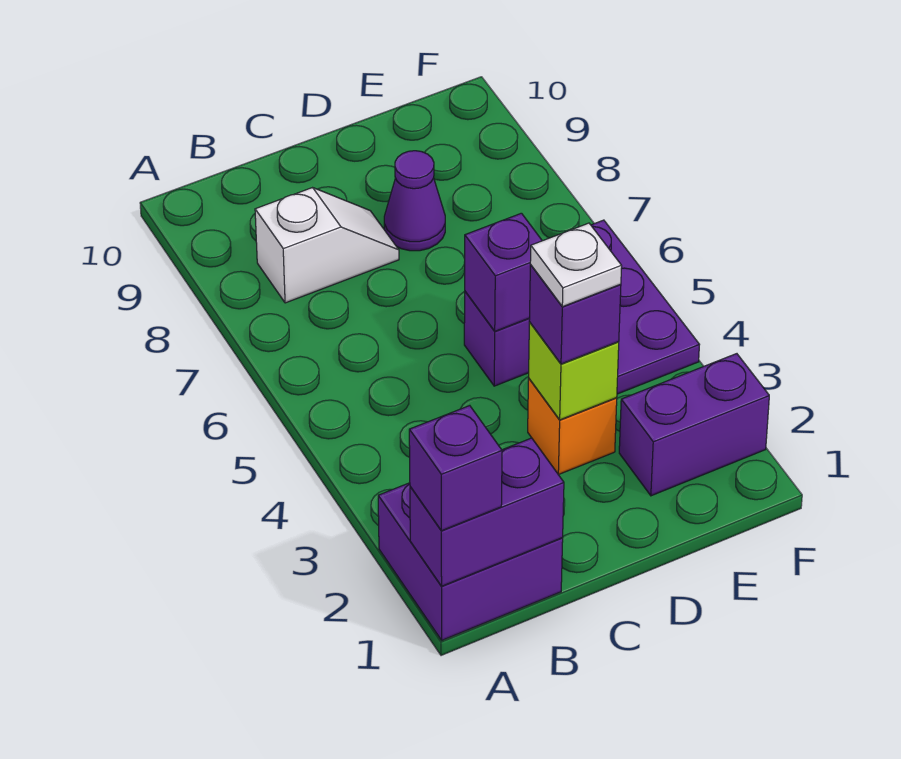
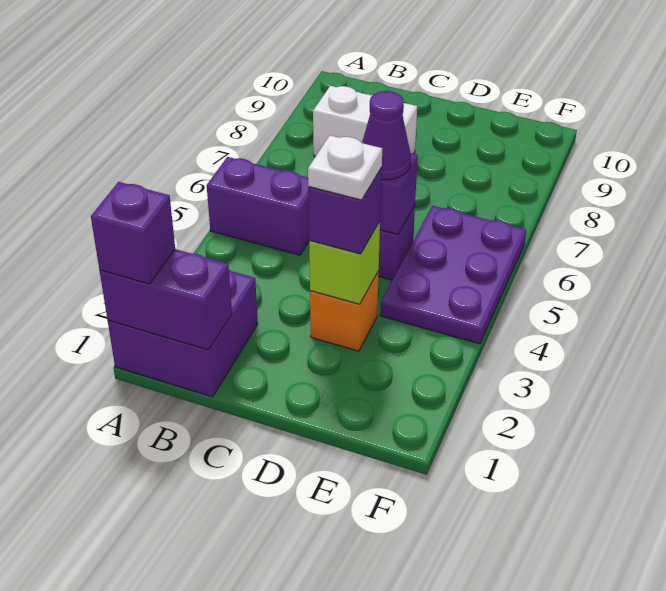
white slope B8:C8 level 1 top B -> white brick B8:C8 level 1
purple cone D8 level 1 -> purple cone D5 level 3
purple brick E2:F2 level 1 -> purple brick A5:B5 level 1

